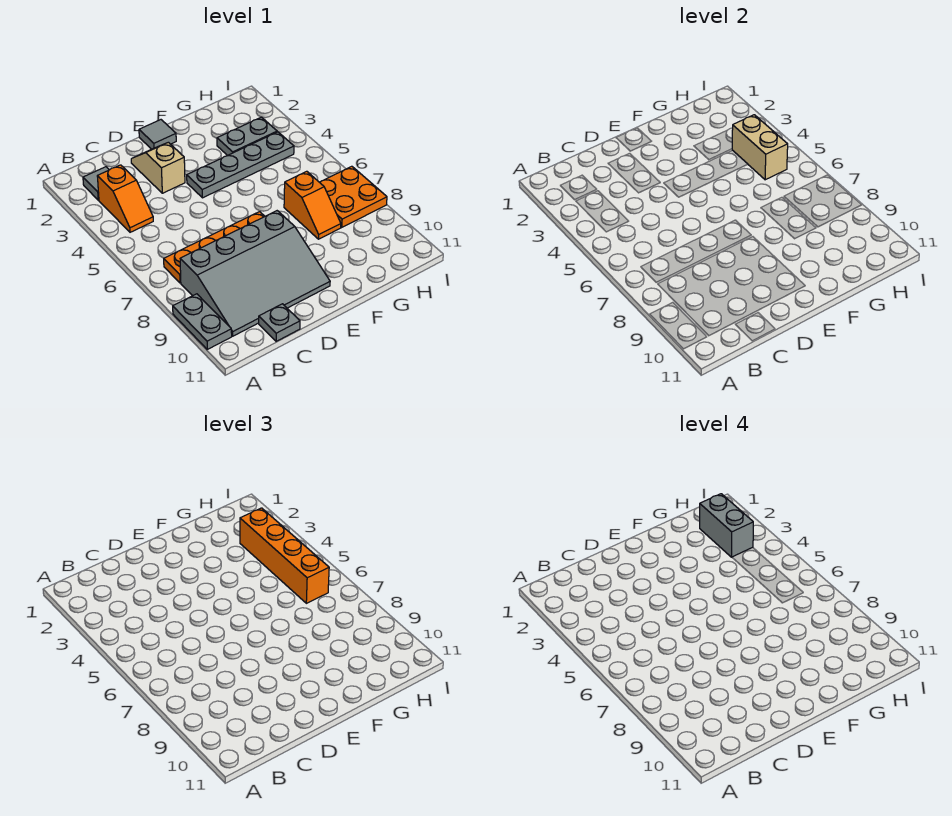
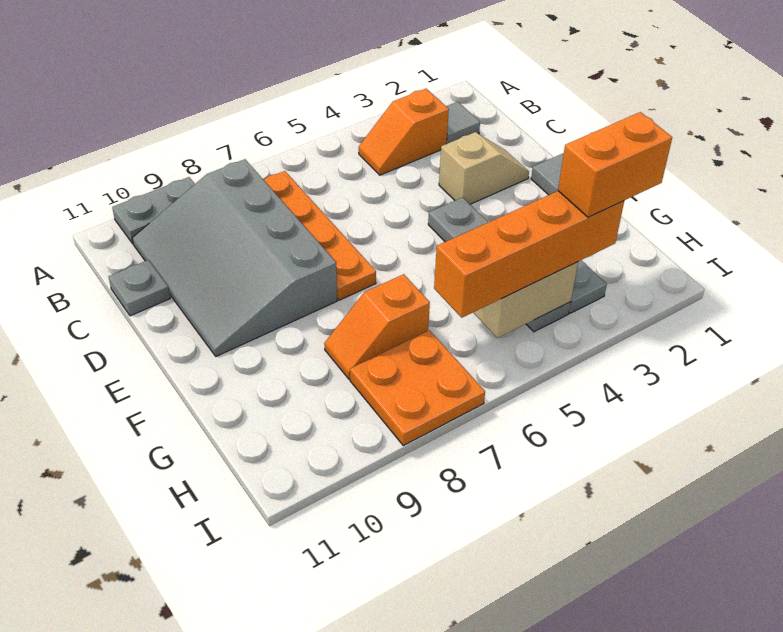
grey brick H2:H3 level 4 -> orange brick H2:H3 level 4

